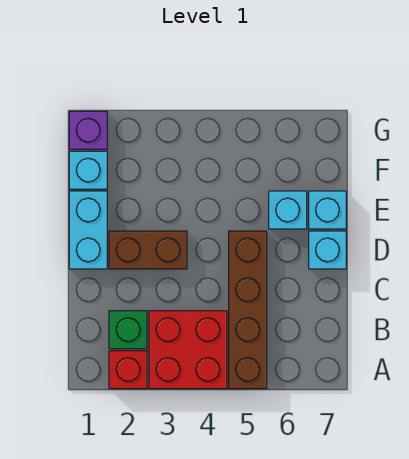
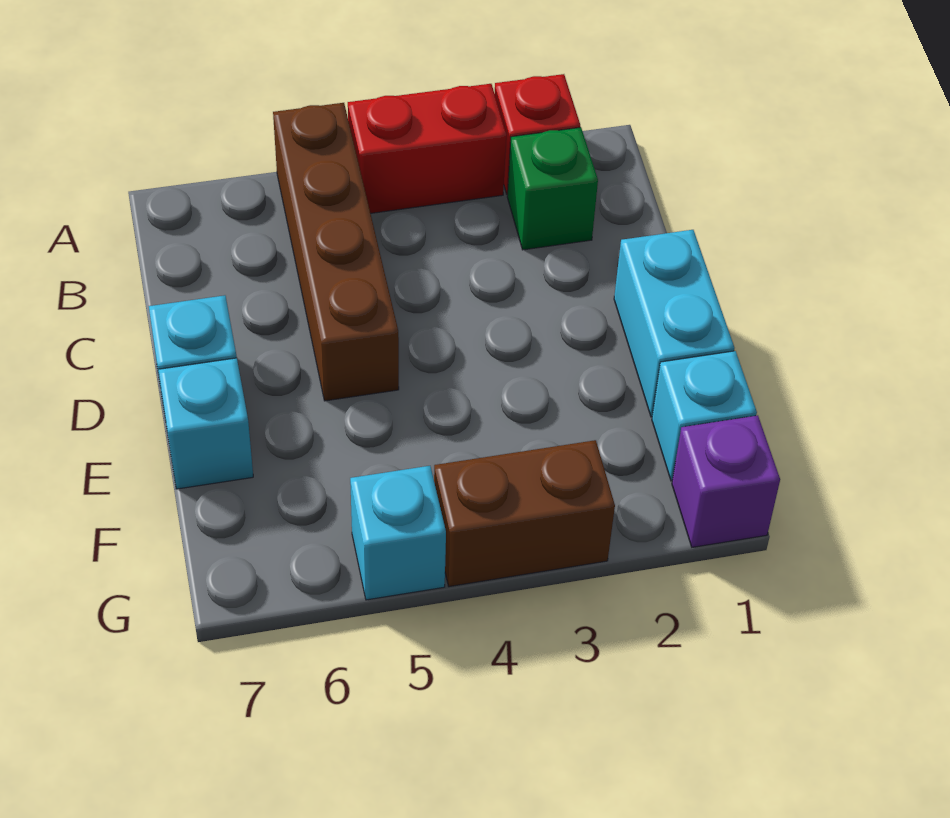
red brick A3:B4 level 1 -> red brick A3:A4 level 1
brown brick D2:D3 level 1 -> brown brick G3:G4 level 1
cyan brick E6 level 1 -> cyan brick G5 level 1

